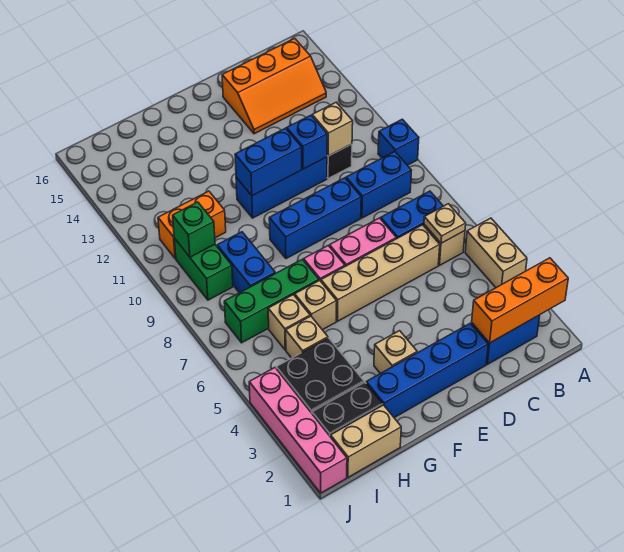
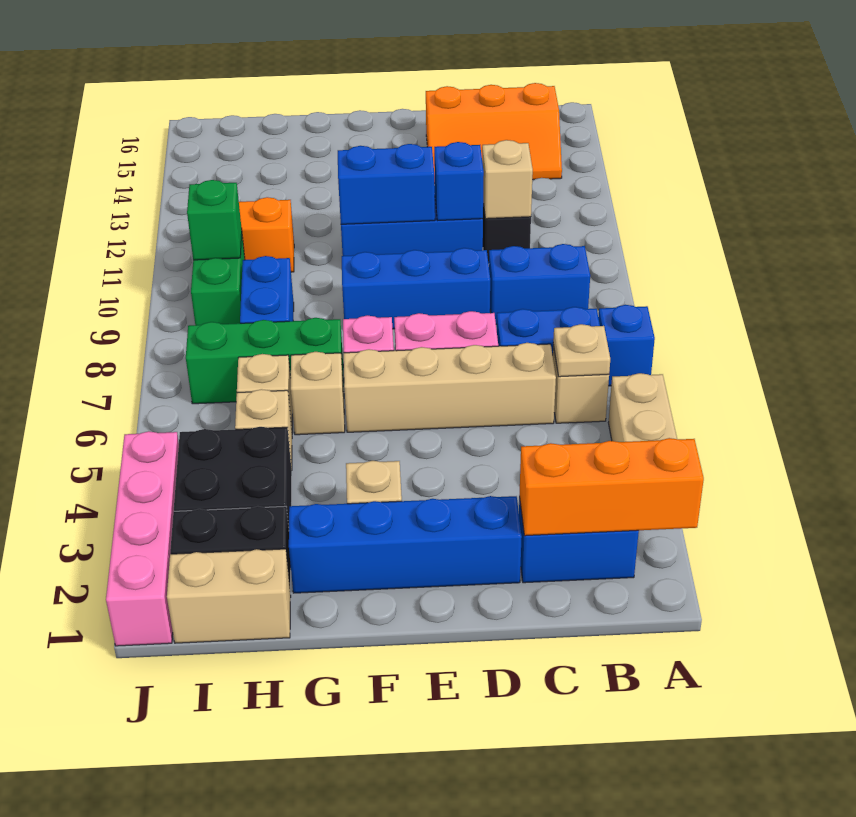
blue brick A10 level 1 -> blue brick A7 level 1

